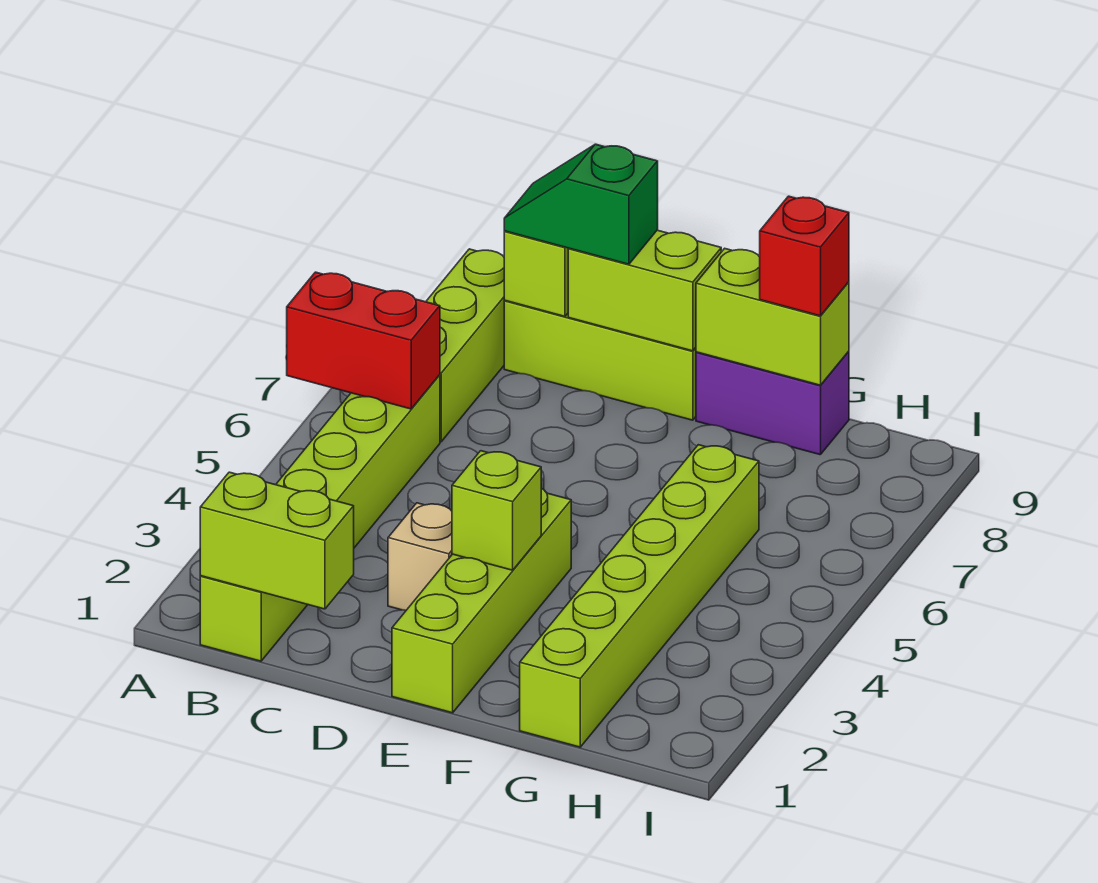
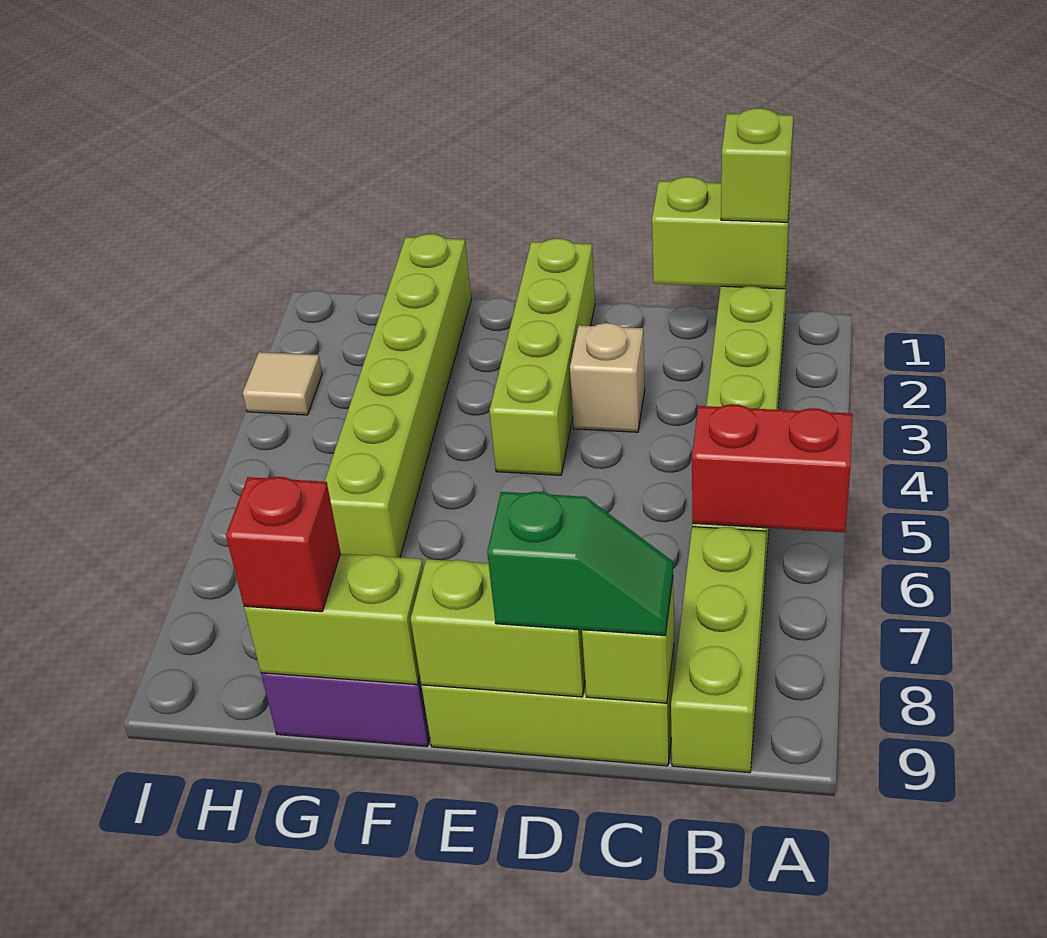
lime brick E3 level 2 -> lime brick B1 level 3
none -> tan tile I3 level 1

